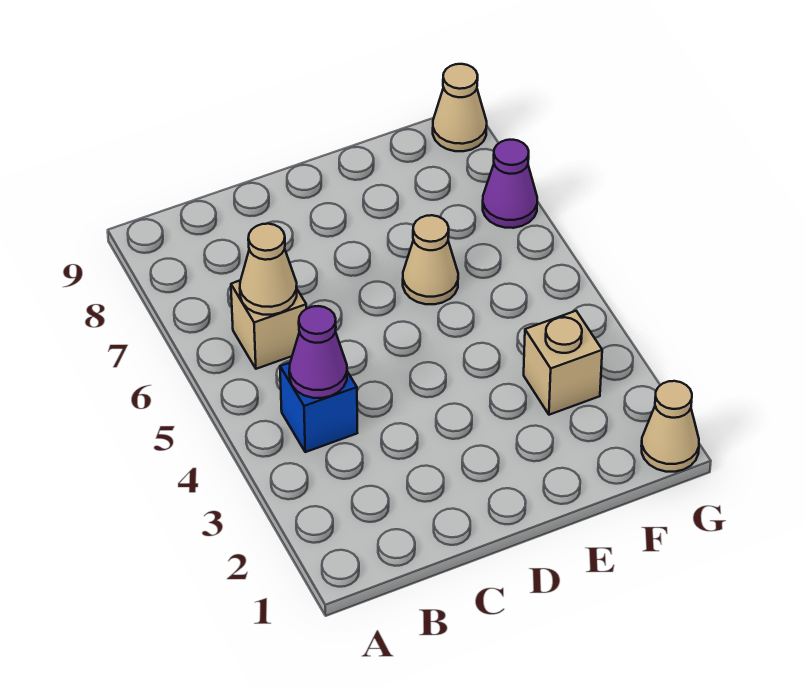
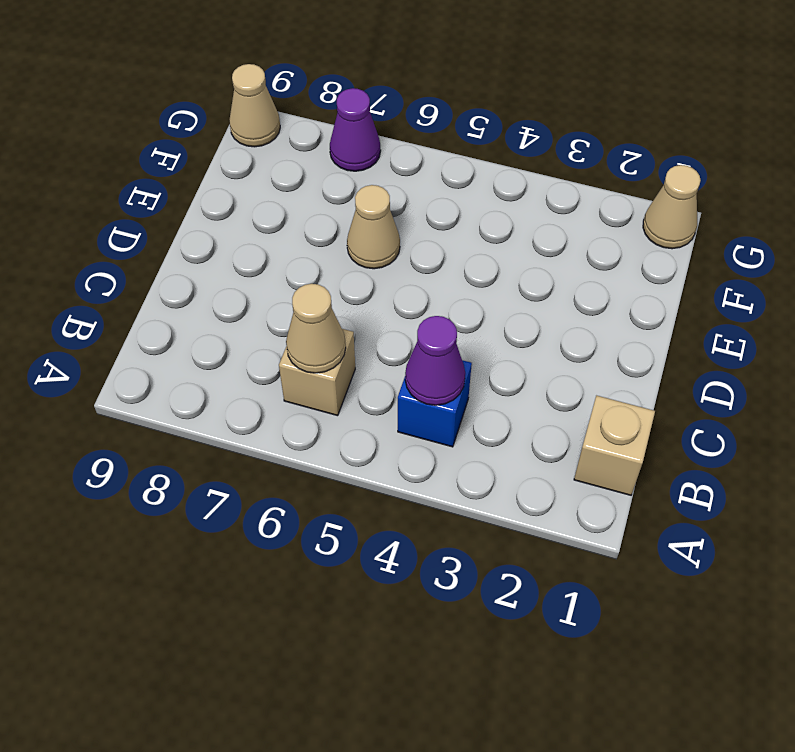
tan brick F3 level 1 -> tan brick B1 level 1

